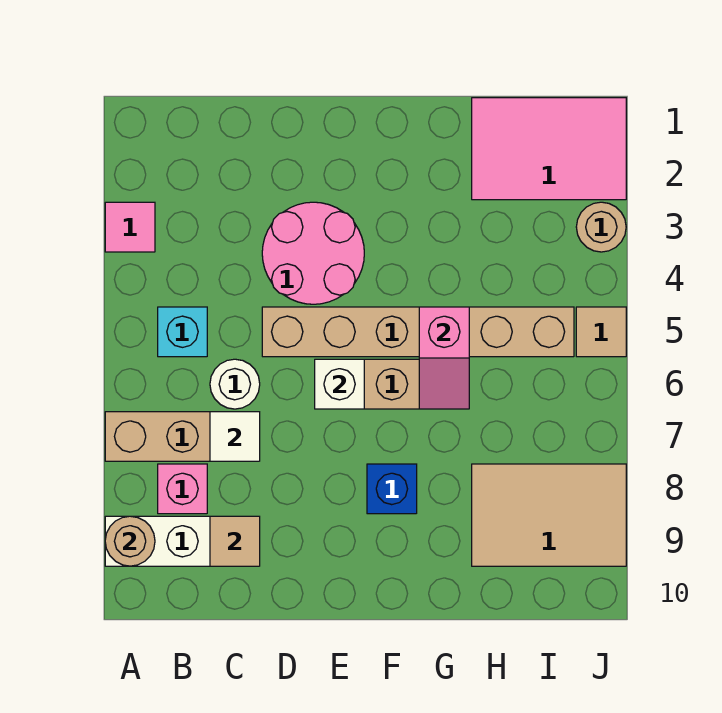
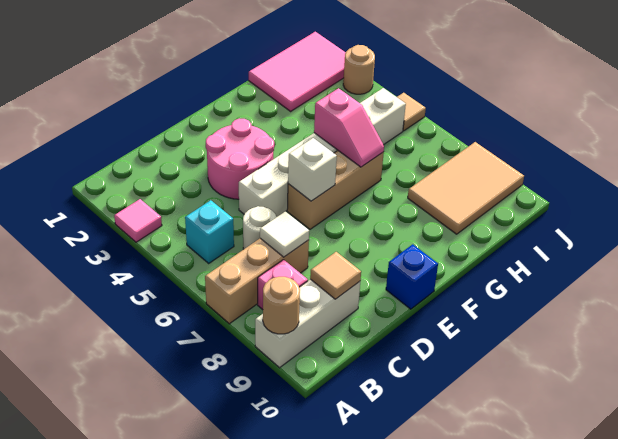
tan brick D5:I5 level 1 -> white brick D5:I5 level 1
blue brick F8 level 1 -> blue brick E10 level 1

